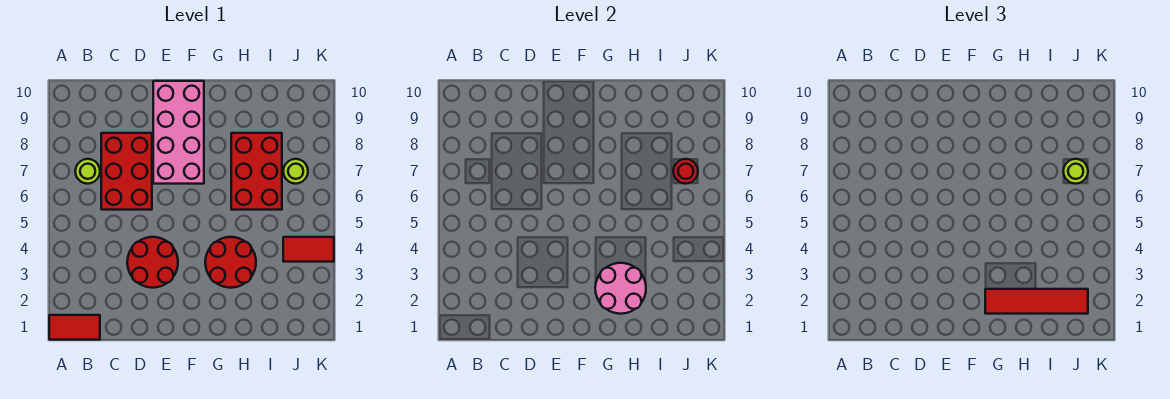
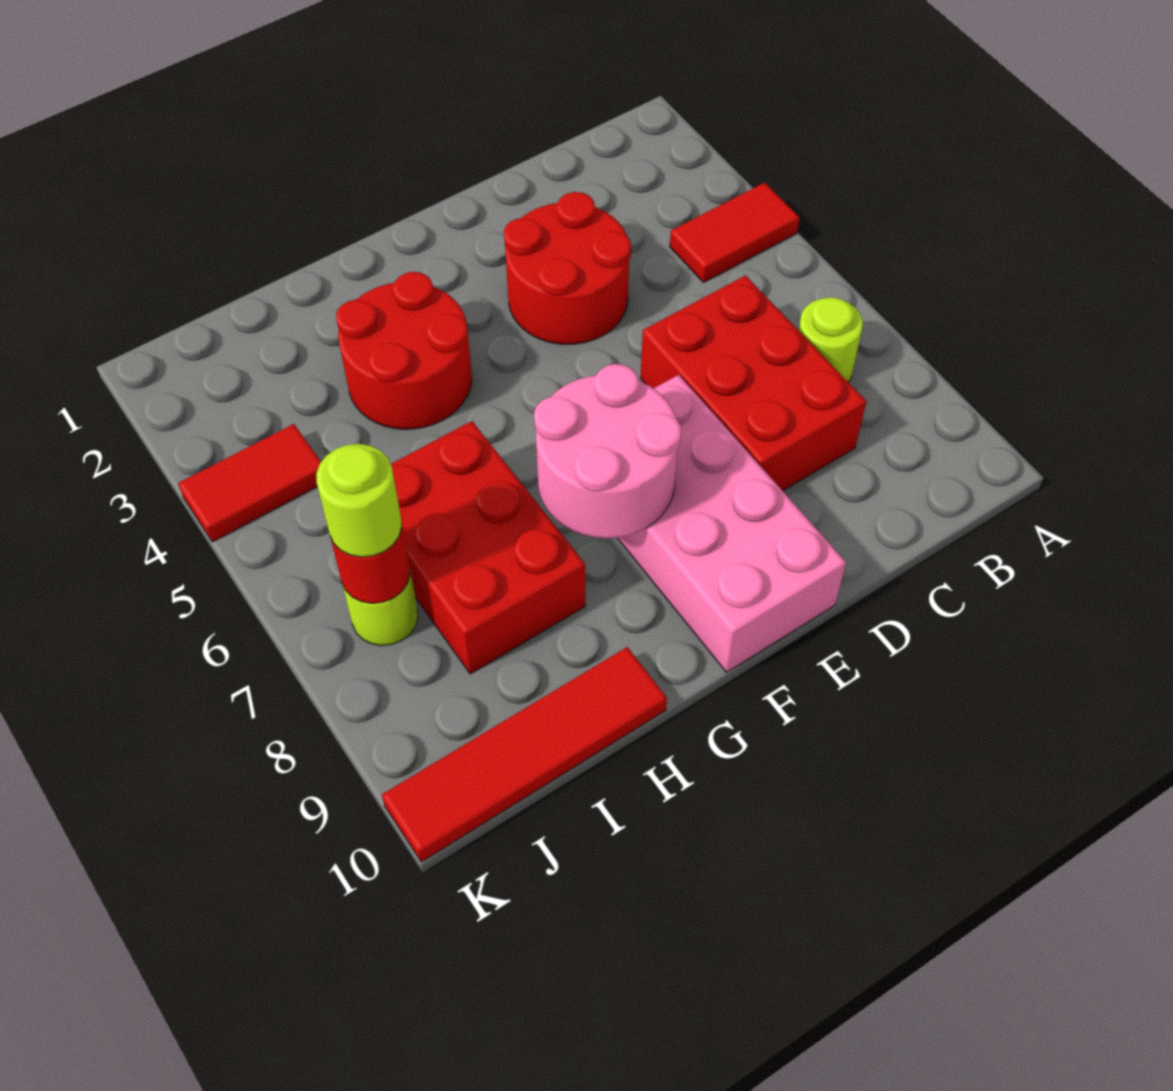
red tile A1:B1 level 1 -> red tile A4:B4 level 1
pink round brick G2:H3 level 2 -> pink round brick F7:G8 level 2
red tile G2:J2 level 3 -> red tile H10:K10 level 1

